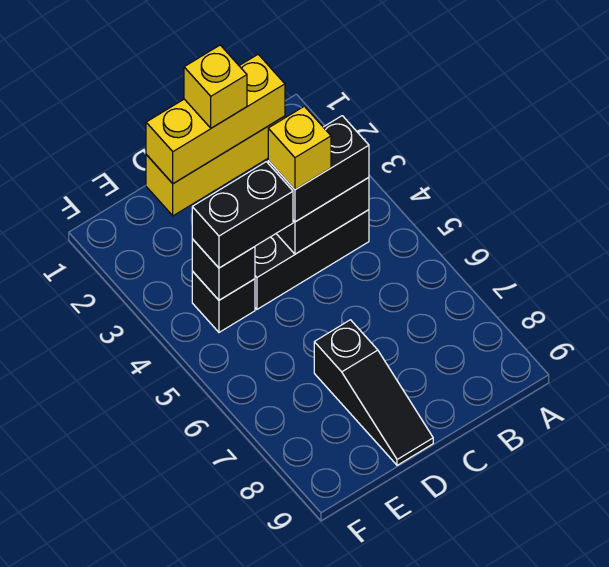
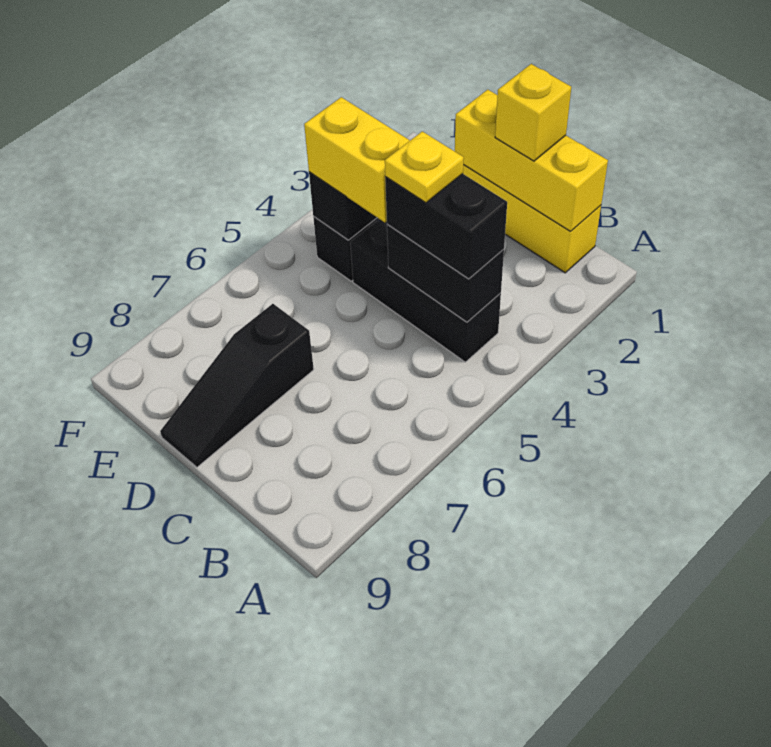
yellow brick C4 level 4 -> yellow plate C4 level 4
black brick D4:E4 level 3 -> yellow brick D4:E4 level 3

